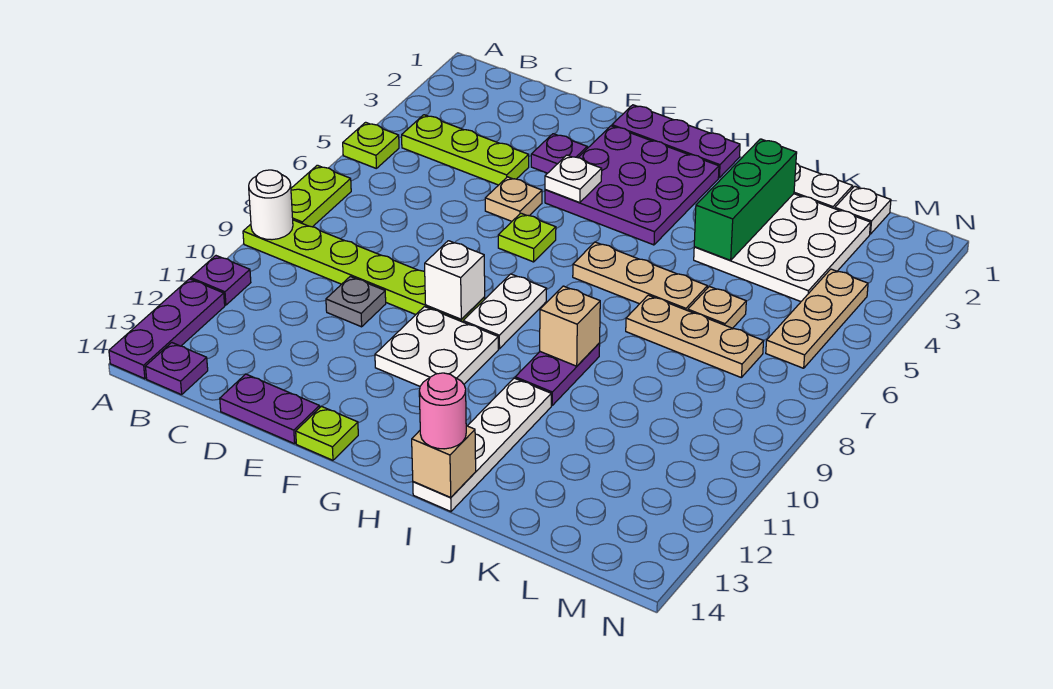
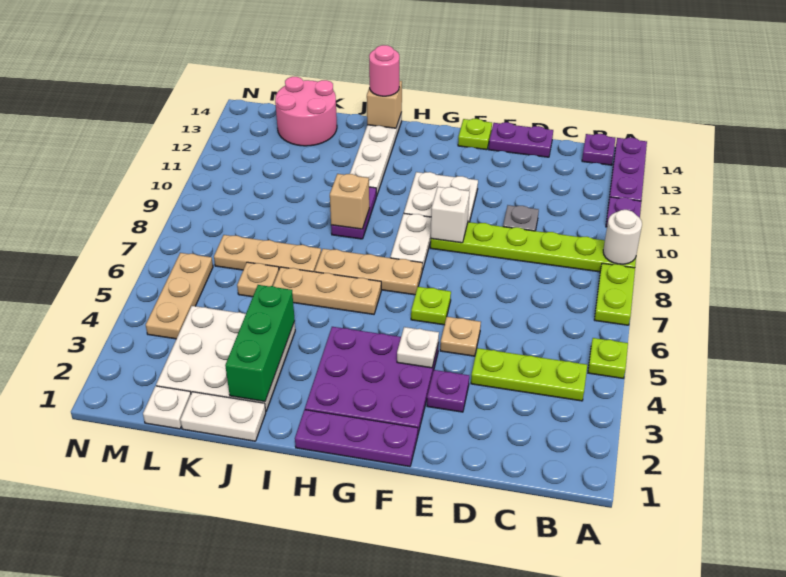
none -> tan plate G7:I7 level 1
none -> pink round brick K13:L14 level 1

